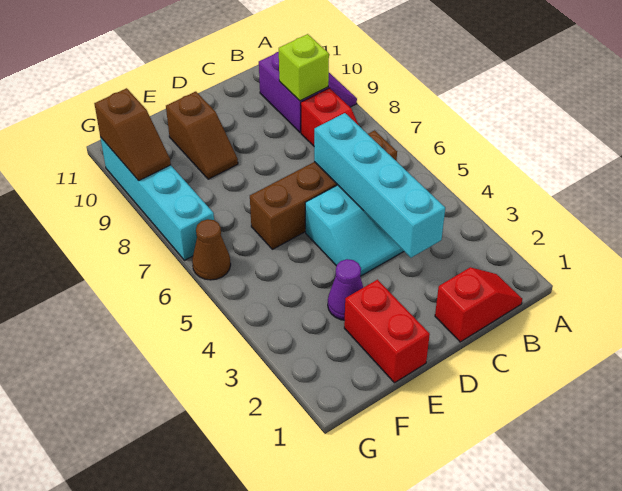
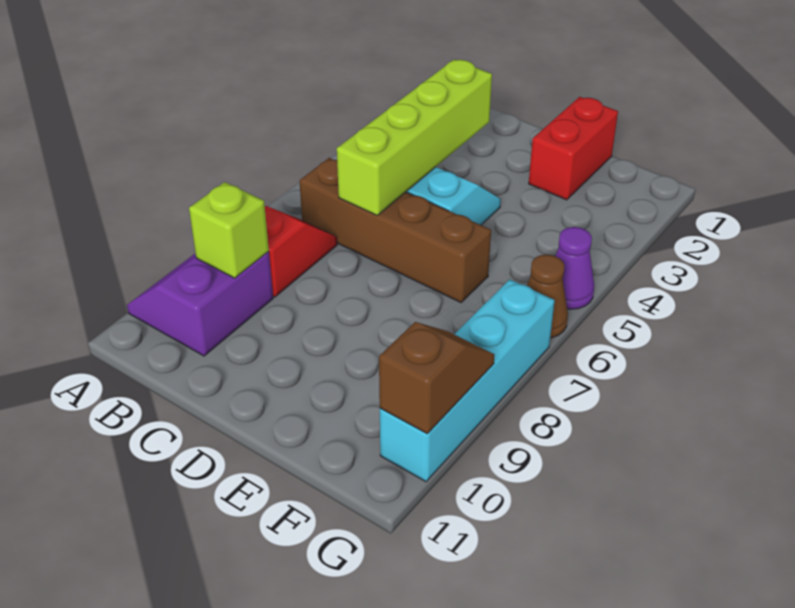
red slope B1:C1 level 1 top C -> none
cyan brick C3:C6 level 2 -> lime brick C3:C6 level 2
purple cone E3 level 1 -> purple cone G5 level 1
brown slope E9:E10 level 1 top 10 -> none

